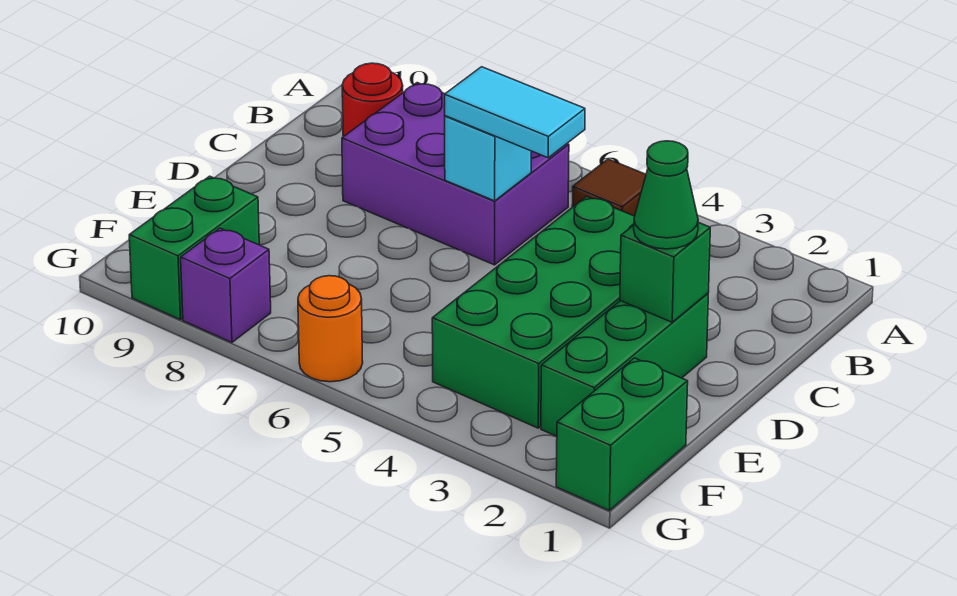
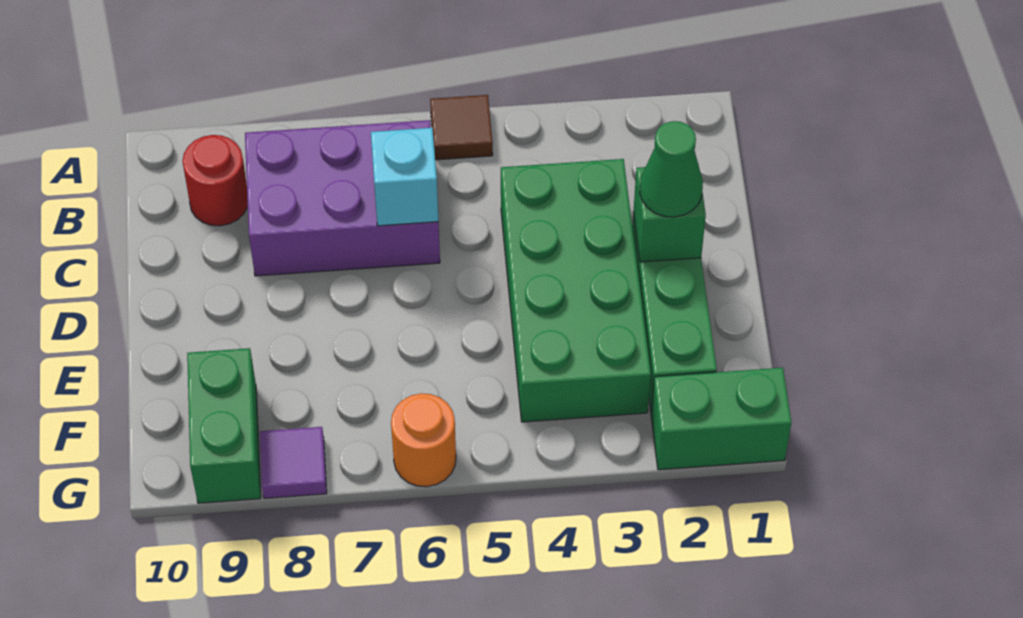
cyan tile C5:C6 level 3 -> none
green brick F1:G1 level 1 -> green brick G1:G2 level 1
purple brick G8 level 1 -> purple tile G8 level 1

